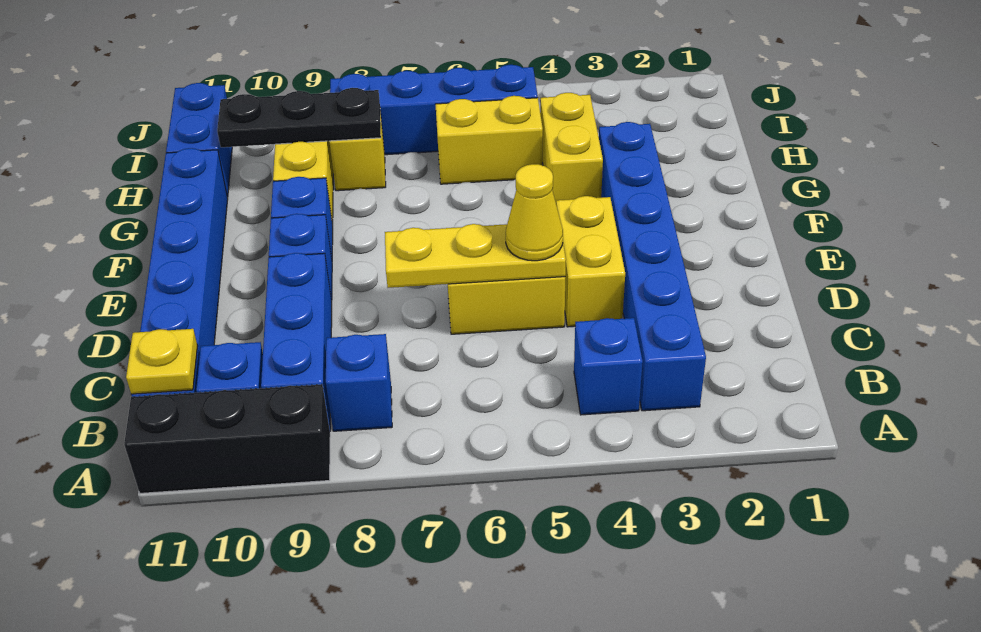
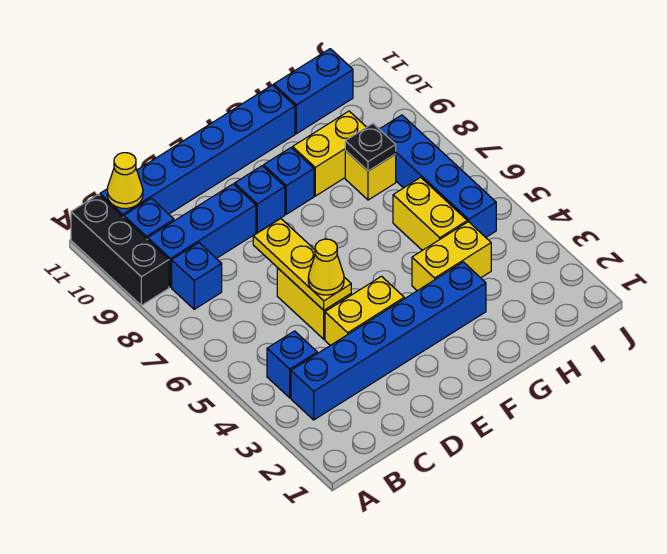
yellow plate B11 level 2 -> yellow cone B11 level 2
black plate H8:H10 level 2 -> black plate H8 level 2

